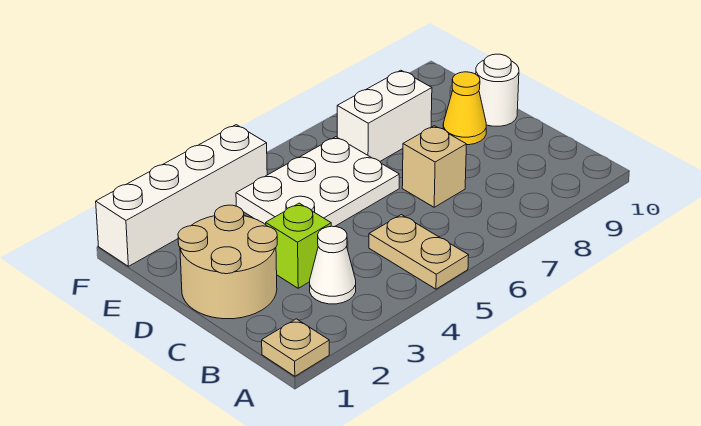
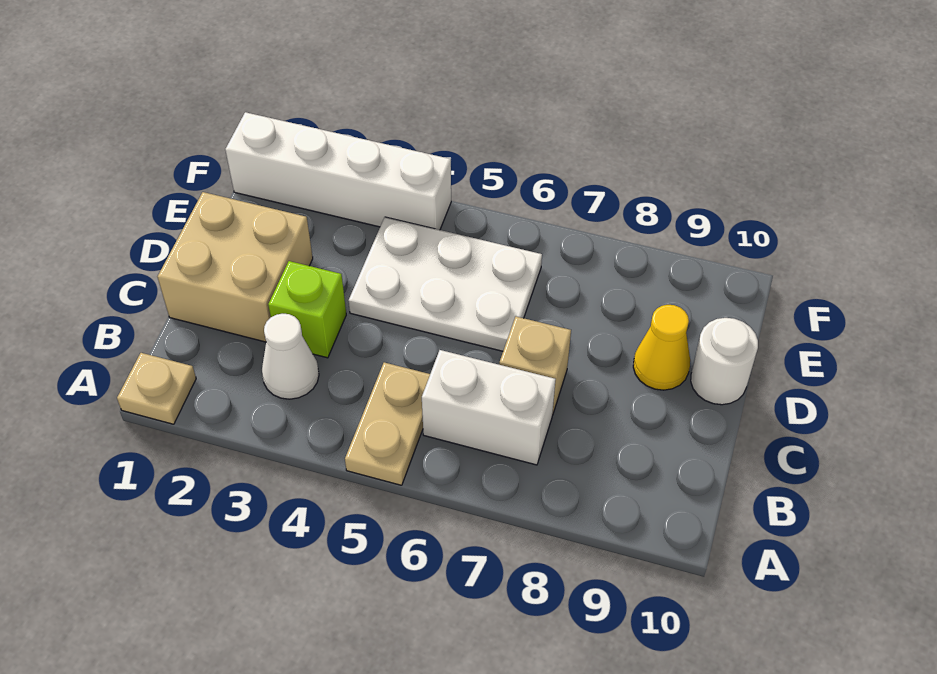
tan round brick C1:D2 level 1 -> tan brick C1:D2 level 1
white brick E7:E8 level 1 -> white brick B6:B7 level 1

